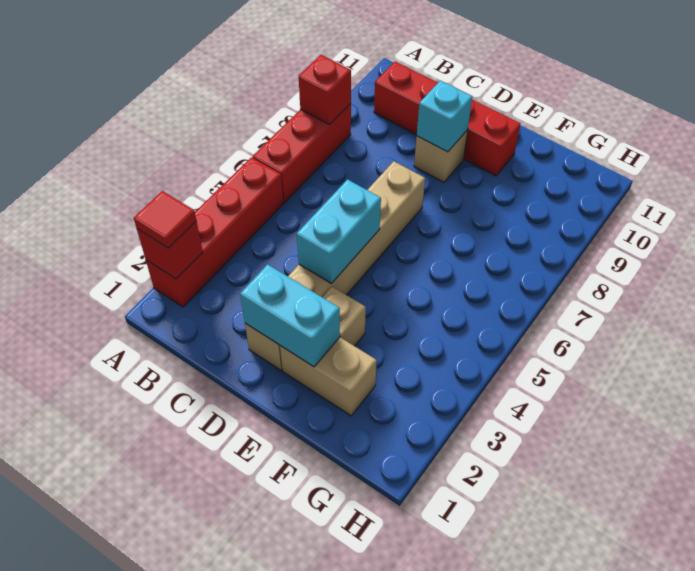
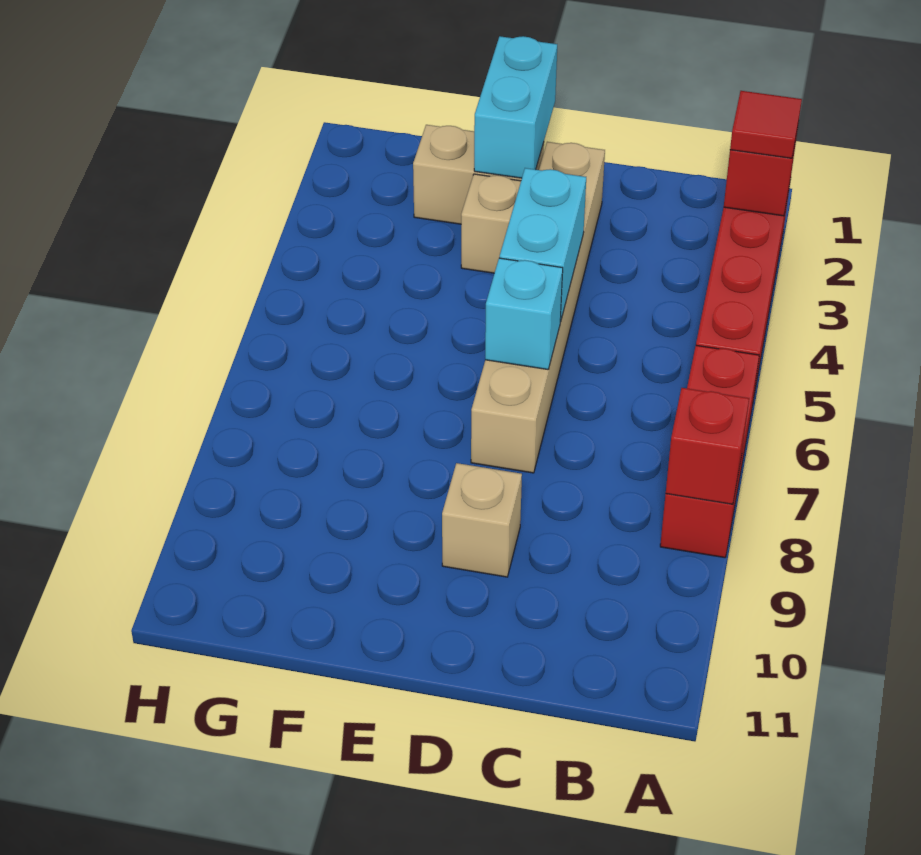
red brick B10:E10 level 1 -> none
cyan brick D2:E2 level 2 -> cyan brick E1:E2 level 2
cyan brick D9 level 2 -> cyan brick D6 level 2

